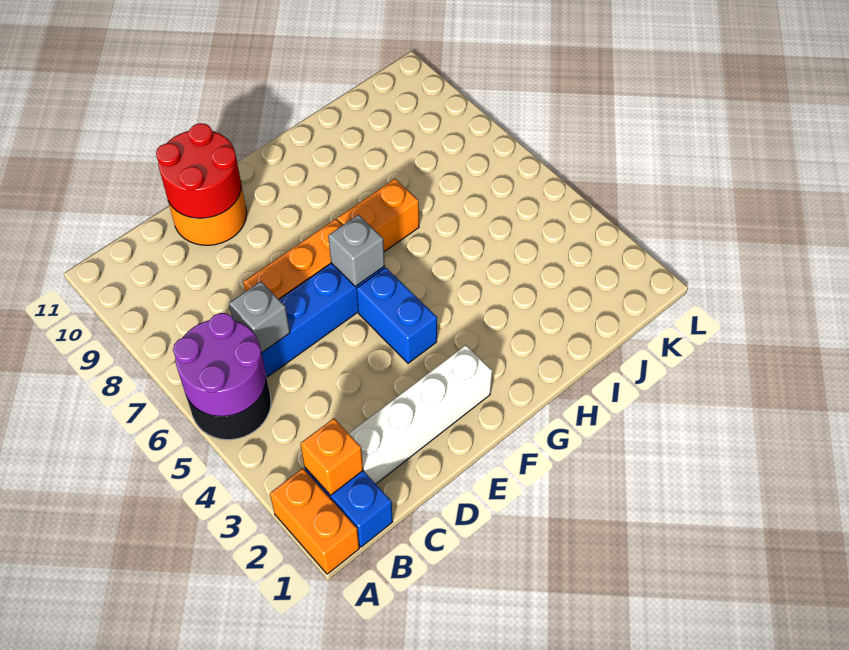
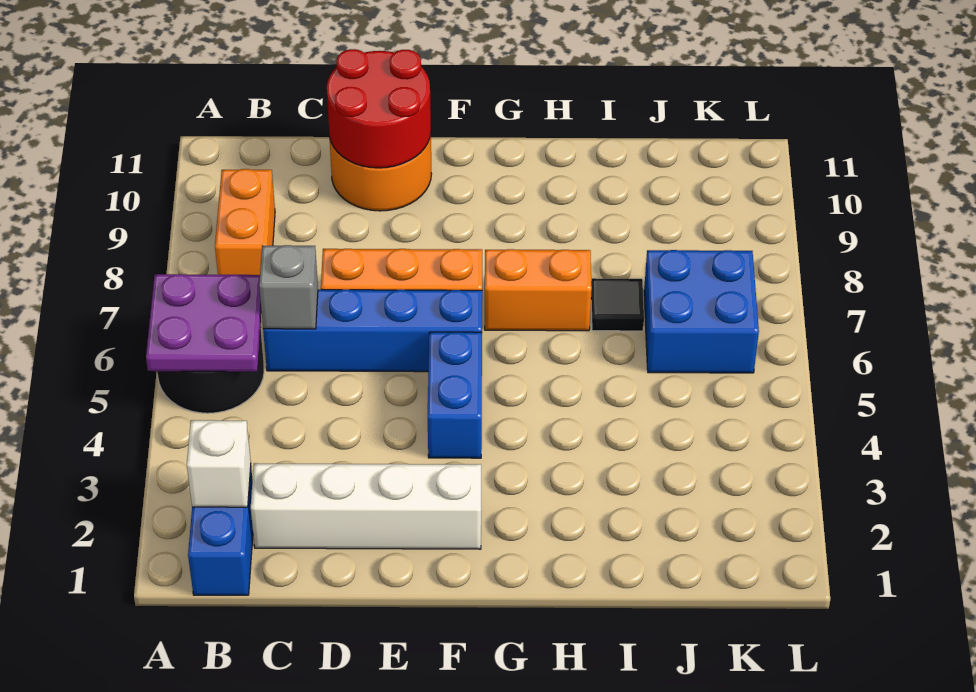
orange brick A1:A2 level 1 -> orange brick B8:B9 level 1
purple round brick A5:B6 level 2 -> purple plate A5:B6 level 2
orange brick B2 level 2 -> white brick B2 level 2
grey brick F6 level 2 -> none
none -> black tile I7 level 1
none -> blue brick J6:K7 level 1

